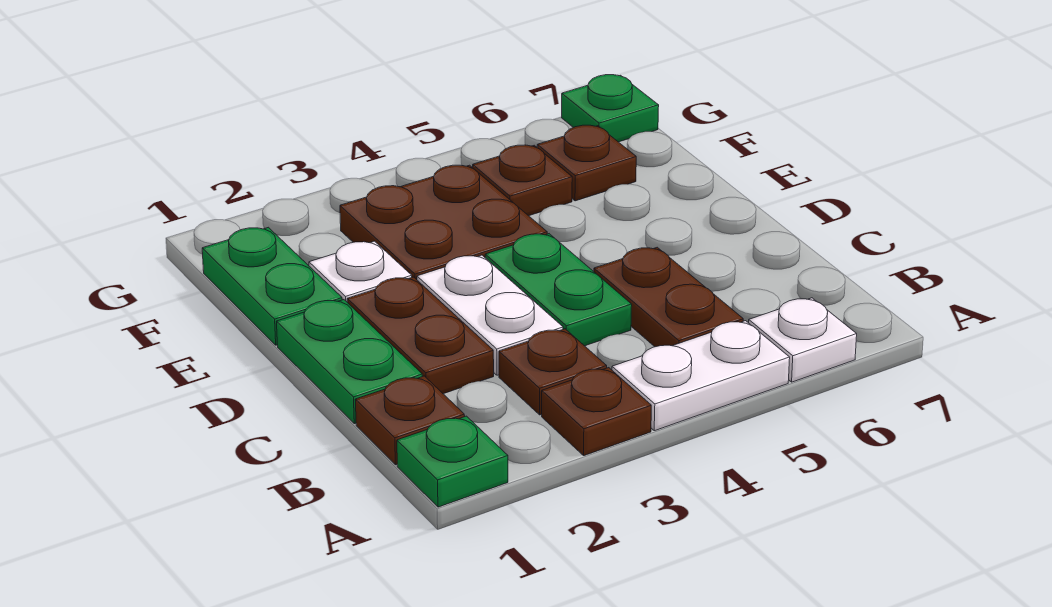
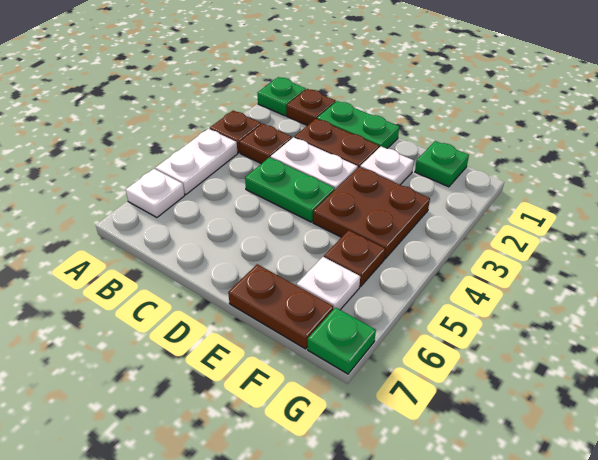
brown plate B5:C5 level 1 -> brown plate E7:F7 level 1
green plate E1:F1 level 1 -> green plate F1 level 1
brown plate F6 level 1 -> white plate F6 level 1

